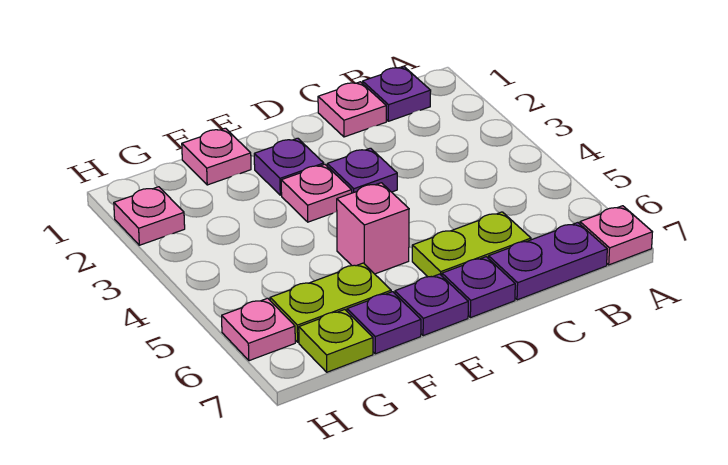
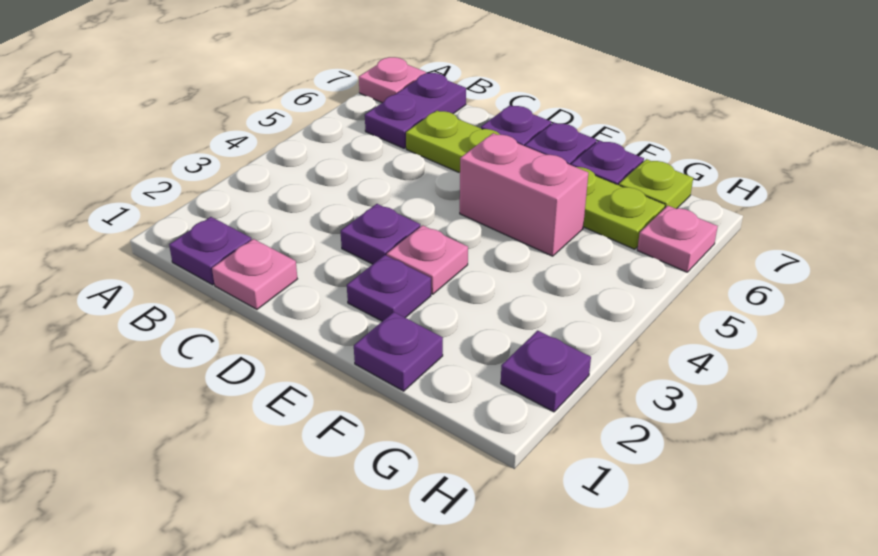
purple plate B7:C7 level 1 -> purple plate B6:B7 level 1
pink brick E5 level 1 -> pink brick E5:F5 level 1
pink plate F1 level 1 -> purple plate F1 level 1
pink plate H2 level 1 -> purple plate H2 level 1

